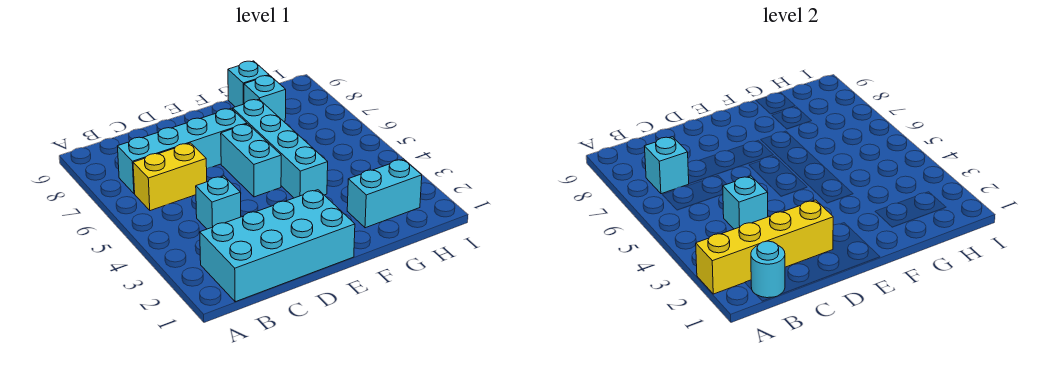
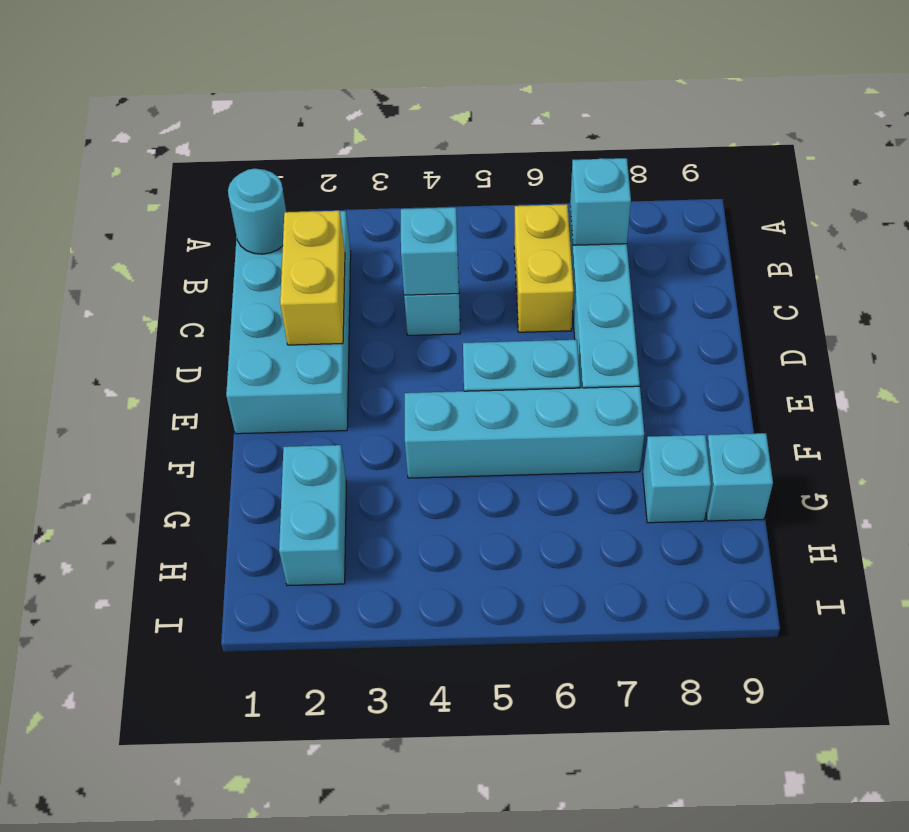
yellow brick A2:D2 level 2 -> yellow brick C2:D2 level 2

